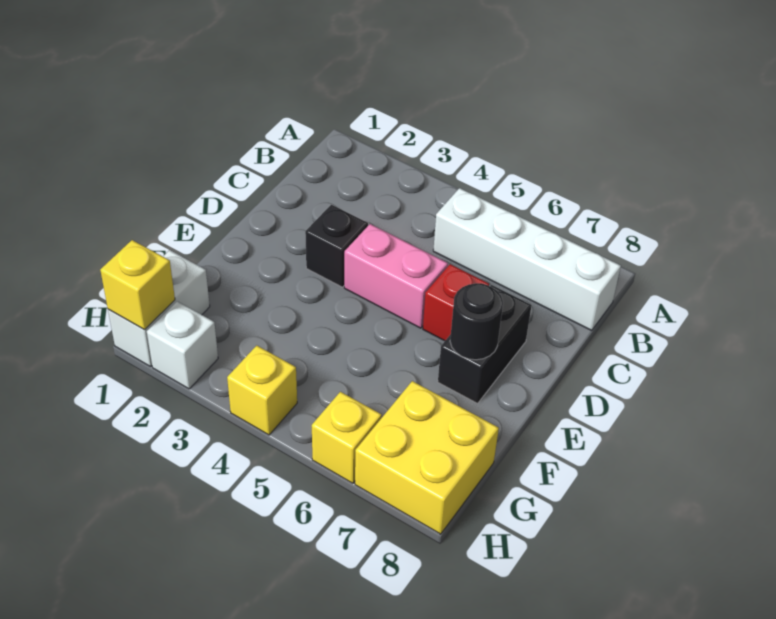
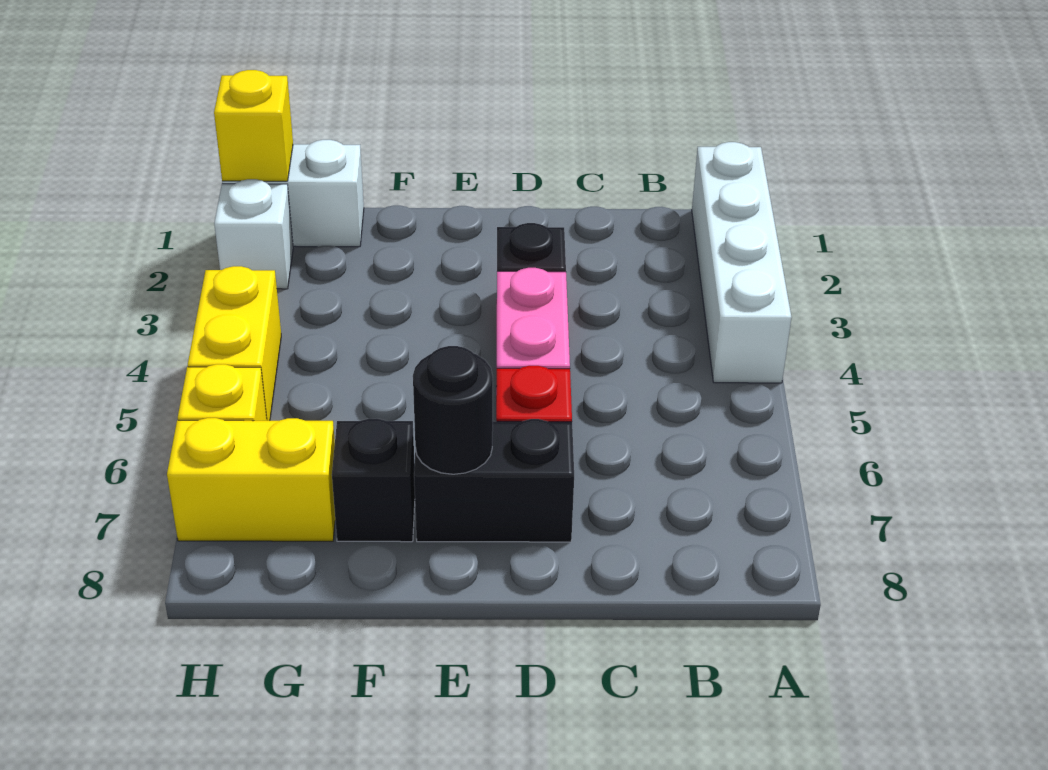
white brick B5:B8 level 1 -> white brick A1:A4 level 1
none -> black brick F7 level 1
yellow brick G7:H8 level 1 -> yellow brick G7:H7 level 1
yellow brick H4 level 1 -> yellow brick H4:H5 level 1

